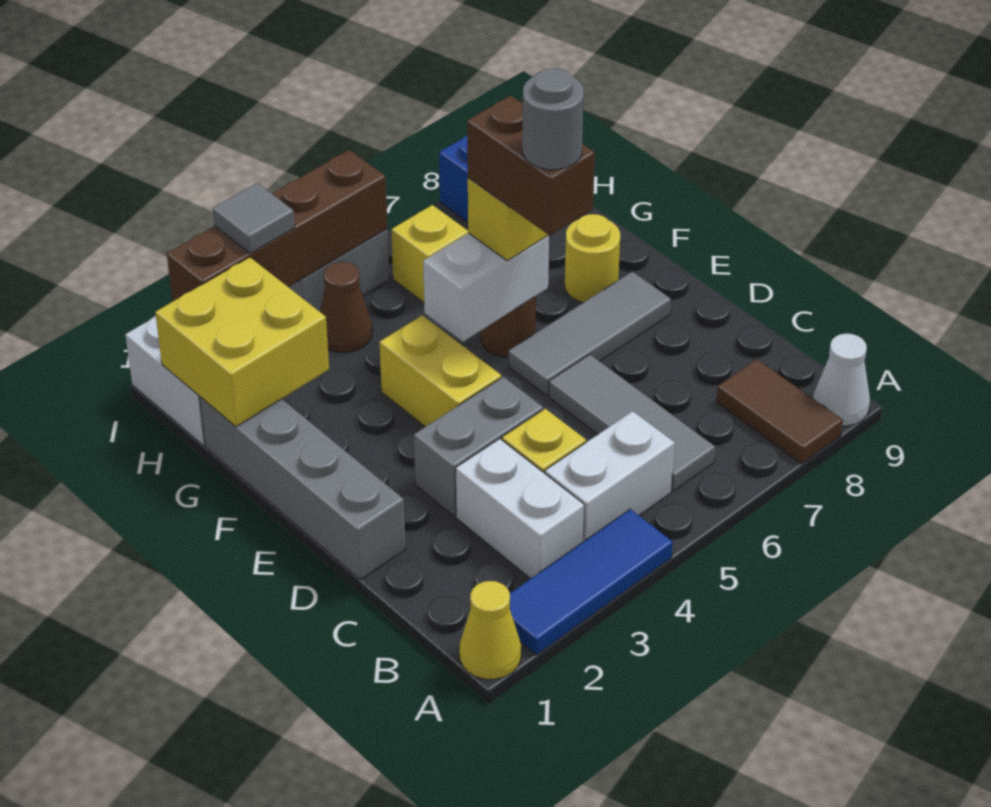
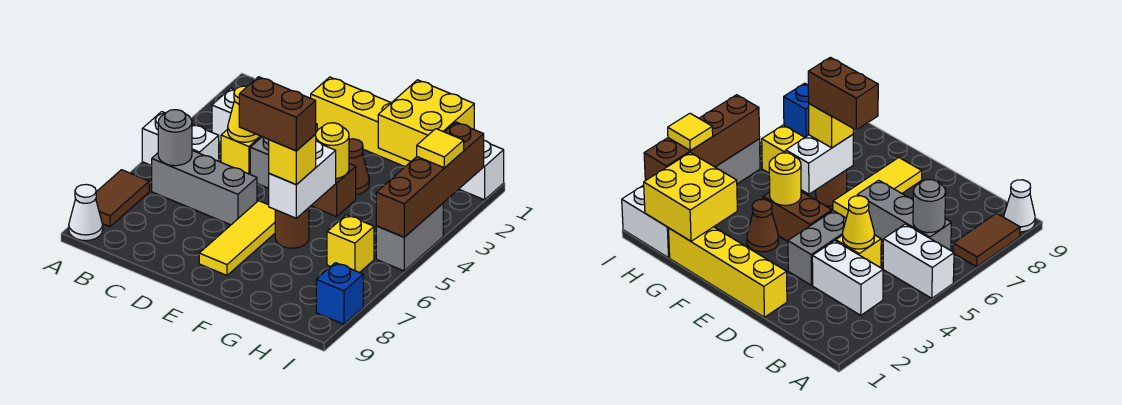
yellow cone A1 level 1 -> yellow cone C4 level 2
blue tile A2:A4 level 1 -> none
brown tile A8:B8 level 1 -> brown tile A7:A8 level 1
white brick B4:B5 level 1 -> white brick A5:B5 level 1
grey tile B6:D6 level 1 -> grey brick B6:D6 level 1
grey brick D1:G1 level 1 -> yellow brick D1:G1 level 1
yellow brick E4:F4 level 1 -> brown brick E4:F4 level 1
grey tile E6:E8 level 1 -> yellow tile E6:E8 level 1
grey round brick E6 level 5 -> grey round brick B6 level 2
yellow round brick F8 level 1 -> yellow round brick F4 level 2
brown cone H4 level 1 -> brown cone F3 level 1
grey tile I3 level 3 -> yellow tile I3 level 3

